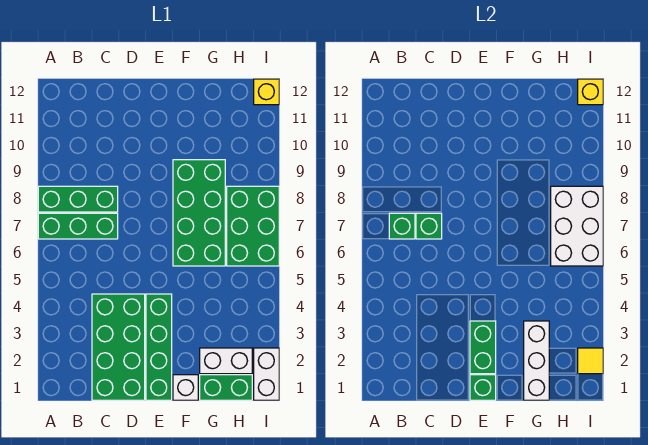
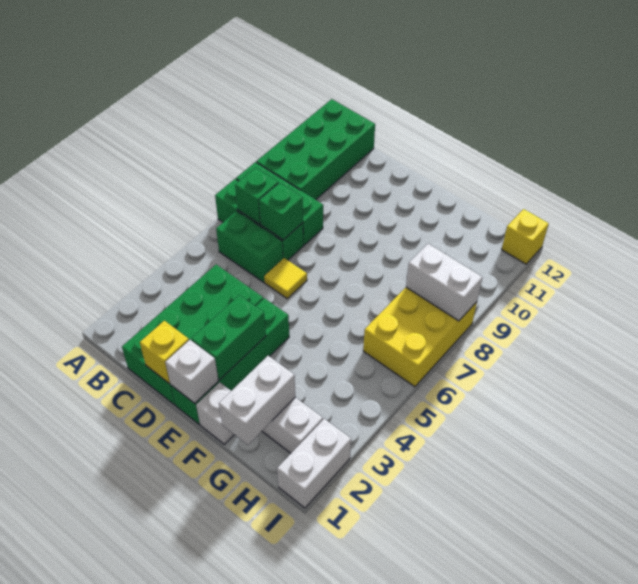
green brick E1 level 2 -> white brick E1 level 2
green brick F6:G9 level 1 -> green brick A9:B12 level 1
green brick G1:H1 level 1 -> green brick B6:C6 level 1
white brick G1:G3 level 2 -> white brick G1:G2 level 2
green brick H6:I8 level 1 -> yellow brick H6:I8 level 1
white brick H6:I8 level 2 -> white brick H8:I8 level 2
yellow tile I2 level 2 -> yellow tile D6 level 1
yellow brick I12 level 2 -> yellow brick D1 level 2

